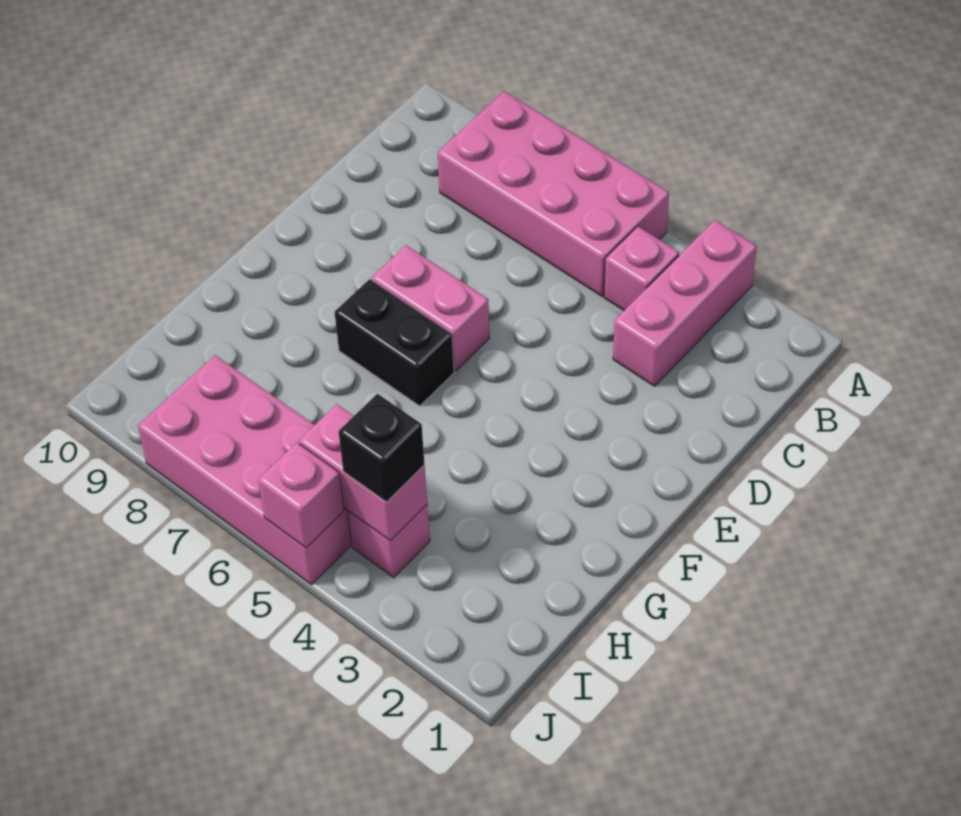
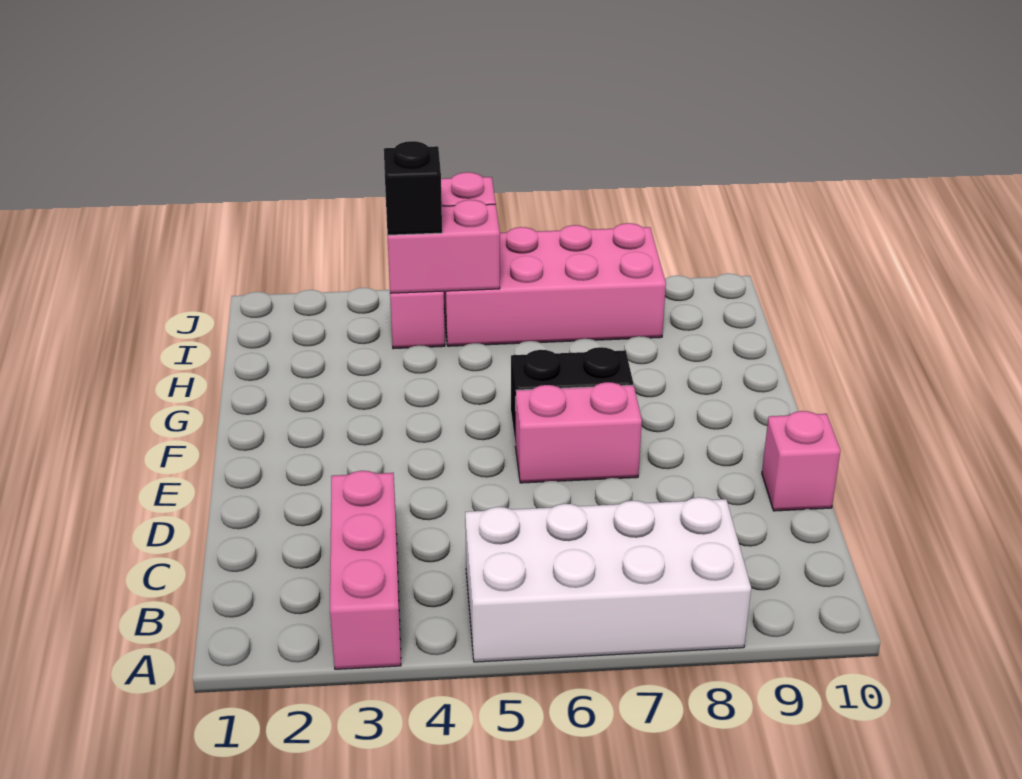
pink brick A5:B8 level 1 -> white brick A5:B8 level 1
pink brick B4 level 1 -> pink brick D10 level 1

